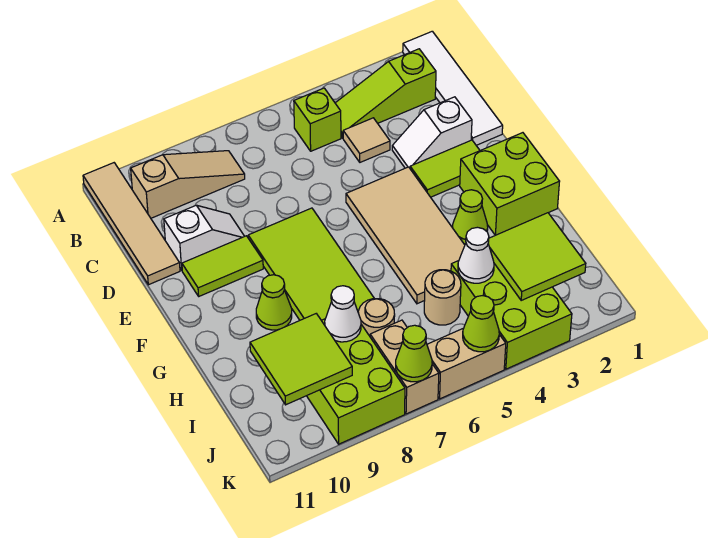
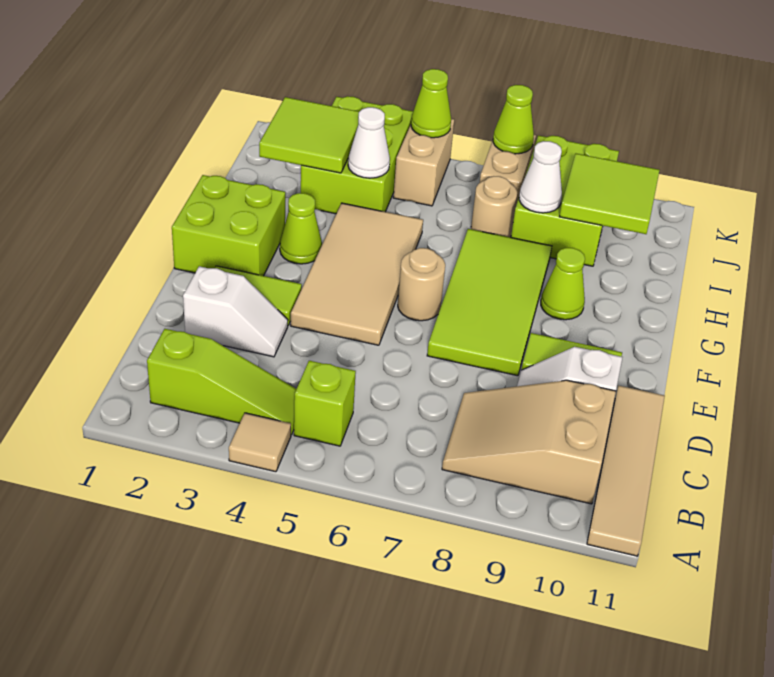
white tile A1:D1 level 1 -> none
tan slope B8:B10 level 1 top 10 -> tan slope B8:C10 level 1 top 10
tan tile C4 level 1 -> tan tile A4 level 1
tan round brick I5 level 1 -> tan round brick F6 level 1
tan brick K5:K6 level 1 -> tan brick J5:K5 level 1

